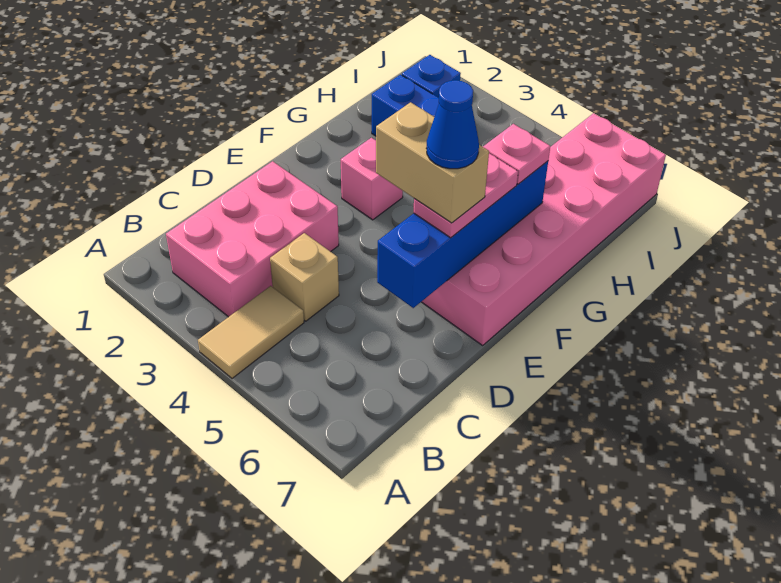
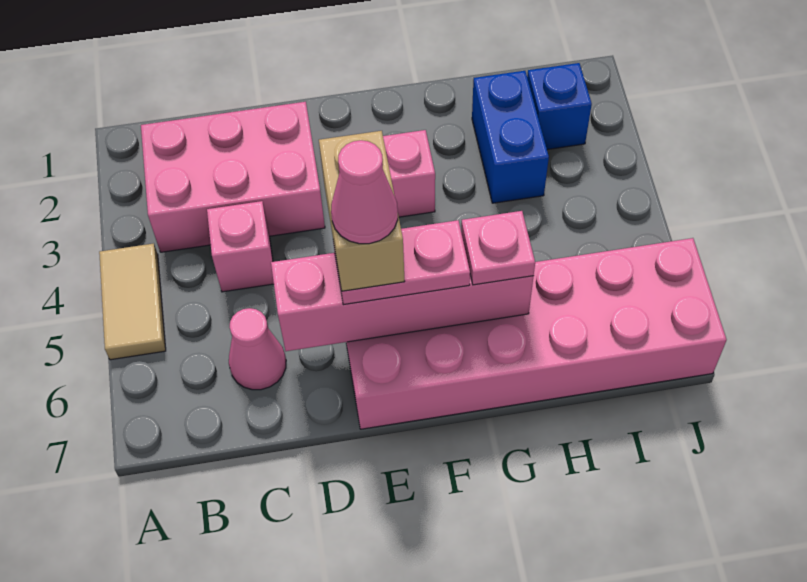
tan tile A4:B4 level 1 -> tan tile A4:A5 level 1
tan brick C4 level 1 -> pink brick C4 level 1
none -> pink cone C6 level 1
blue brick D6:G6 level 2 -> pink brick D6:G6 level 2
blue cone E6 level 5 -> pink cone E6 level 5

